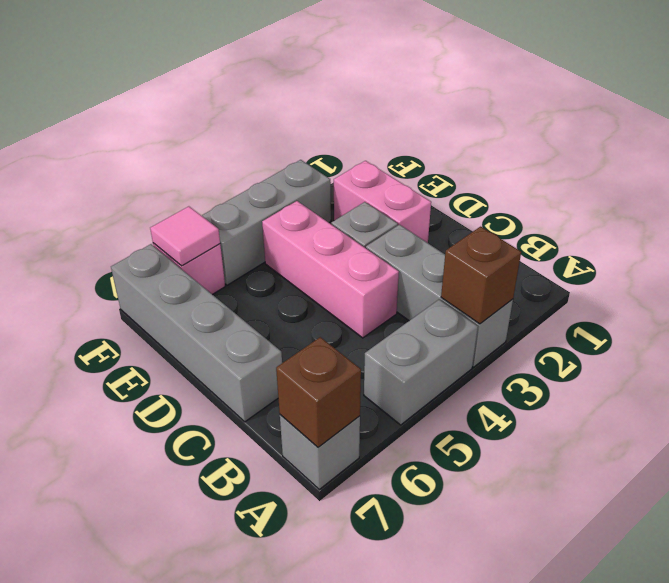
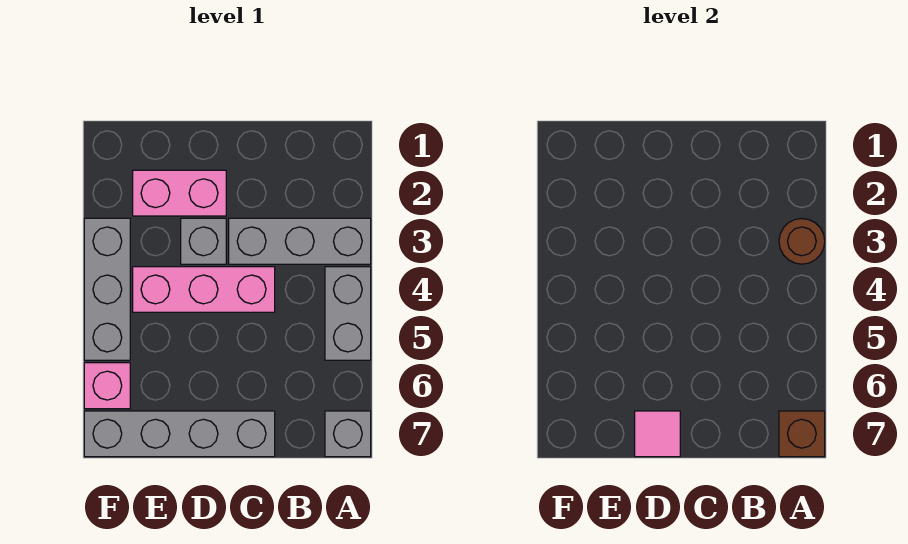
brown brick A3 level 2 -> brown round brick A3 level 2
pink tile F6 level 2 -> pink tile D7 level 2

